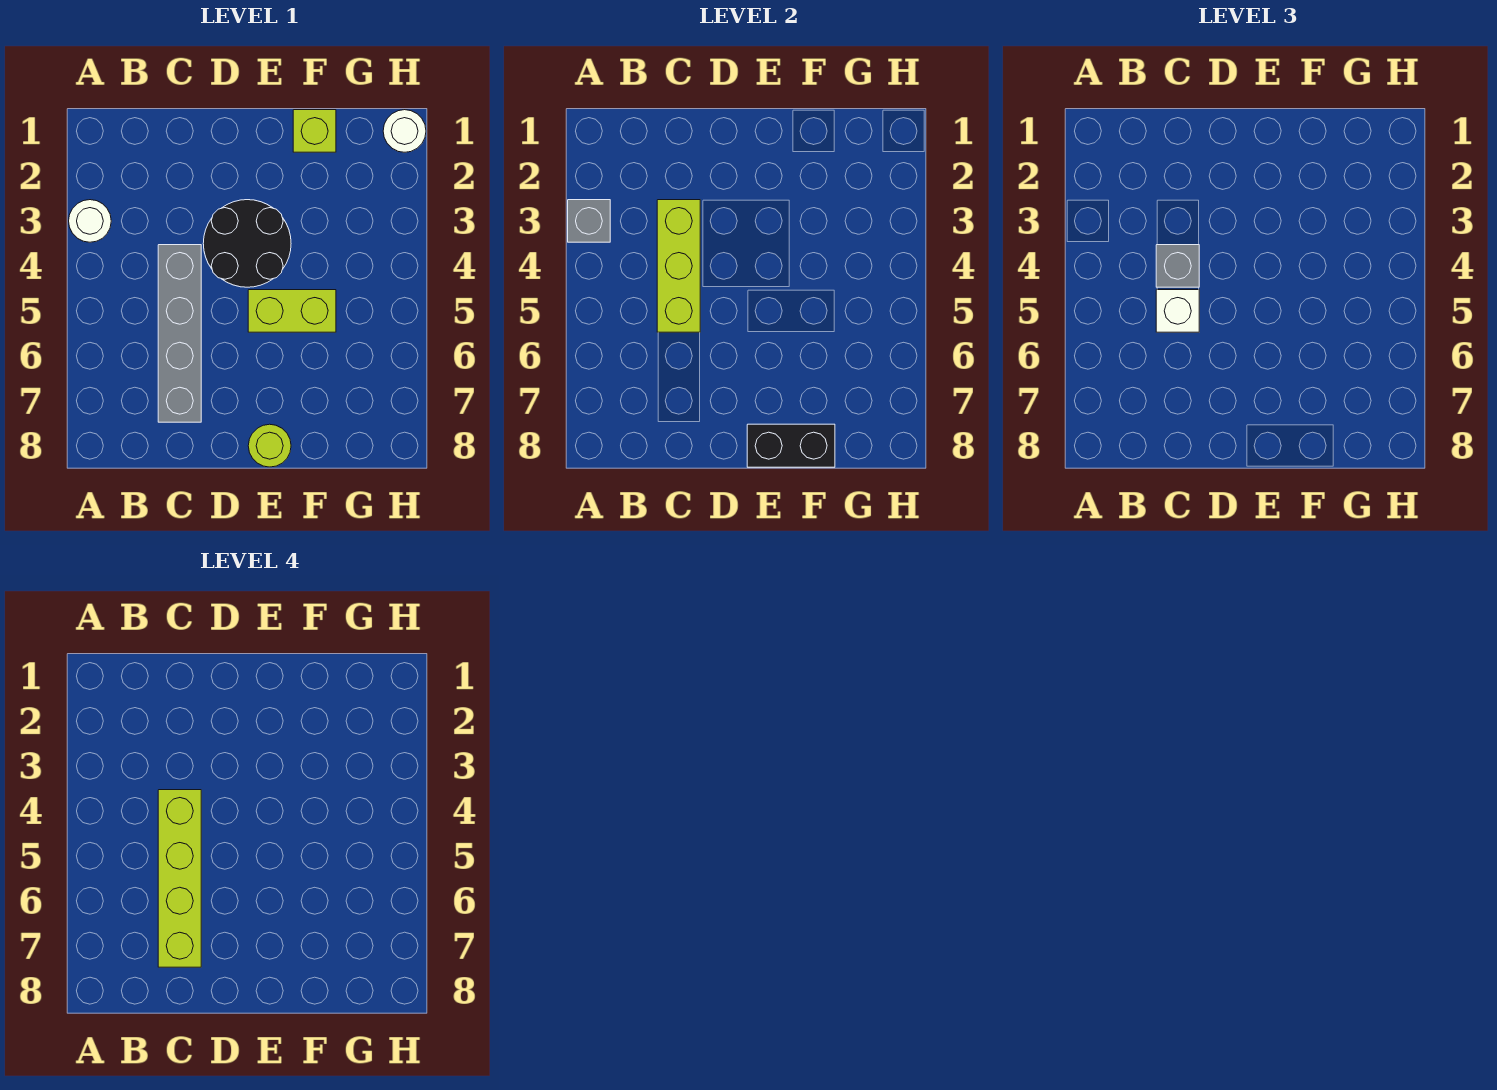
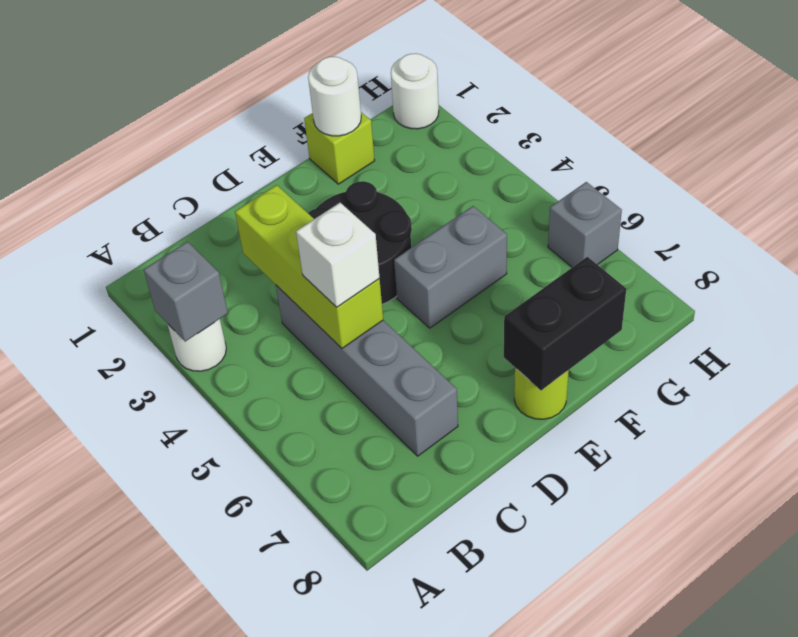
grey brick C4 level 3 -> grey brick H6 level 1
lime brick C4:C7 level 4 -> none
lime brick E5:F5 level 1 -> grey brick E5:F5 level 1
none -> white round brick F1 level 2

